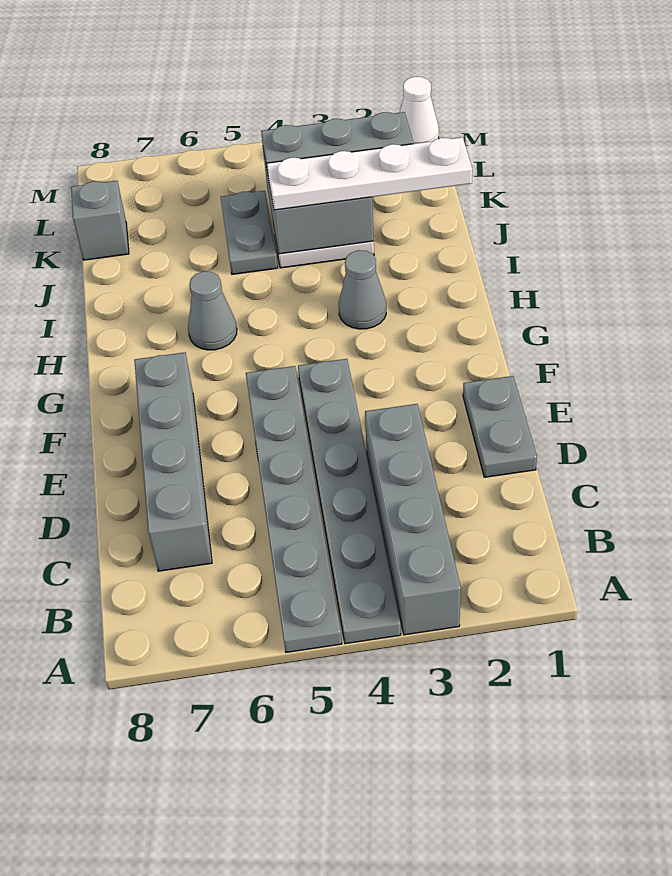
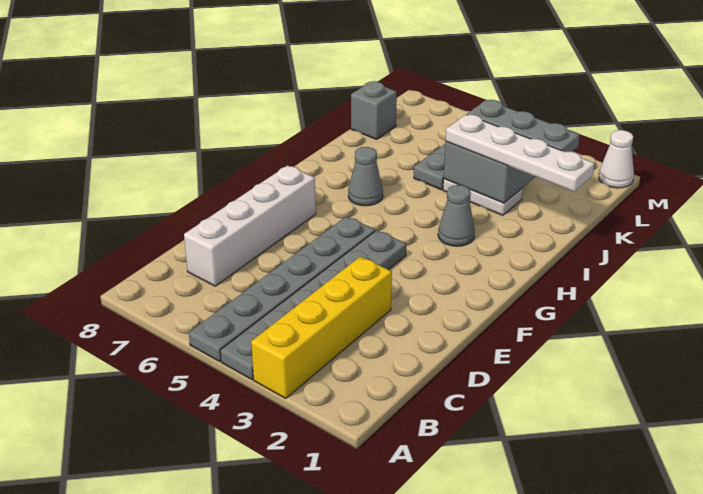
grey brick A3:D3 level 1 -> yellow brick A3:D3 level 1
grey brick C7:F7 level 1 -> white brick C7:F7 level 1
grey plate D1:E1 level 1 -> none

